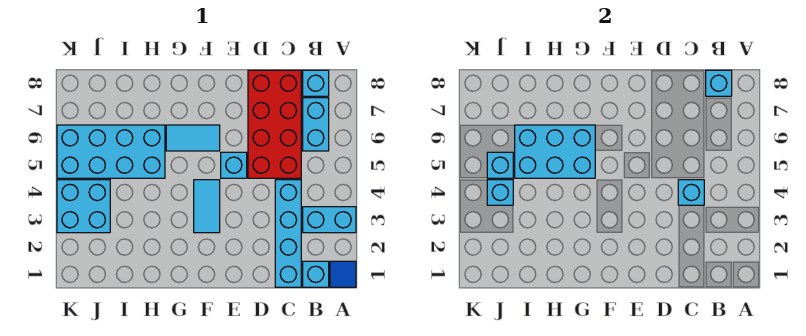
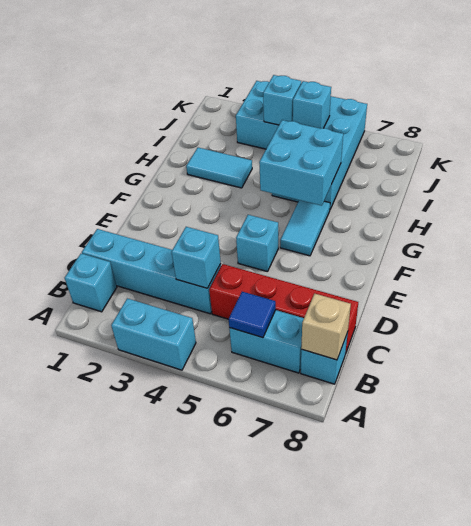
blue tile A1 level 1 -> blue tile B6 level 2
cyan brick A3:B3 level 1 -> cyan brick A3:A4 level 1
cyan brick B8 level 2 -> tan brick B8 level 2
red brick C5:D8 level 1 -> red brick C5:C8 level 1
cyan tile F3:F4 level 1 -> cyan tile H2:H3 level 1
cyan brick G5:I6 level 2 -> cyan brick G5:H6 level 2

